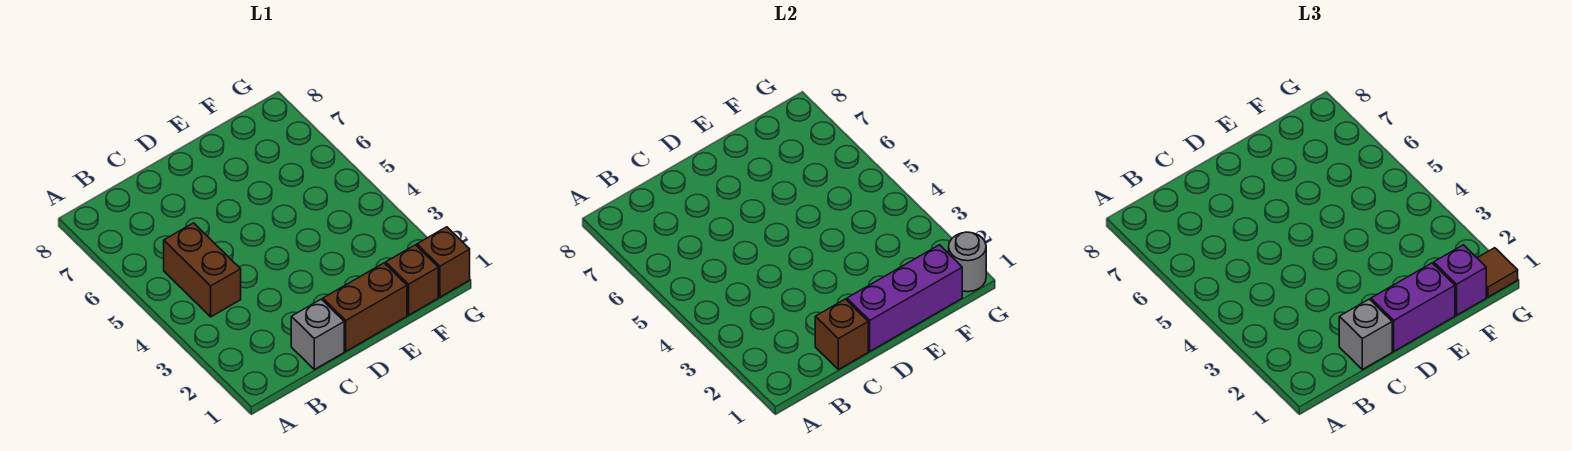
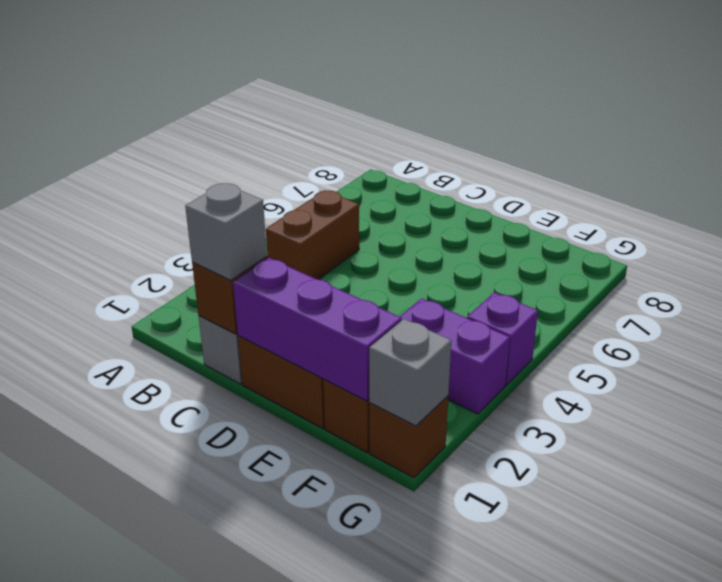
purple brick D1:E1 level 3 -> purple brick F3:G3 level 1
purple brick F1 level 3 -> purple brick G4 level 1
grey round brick G1 level 2 -> grey brick G1 level 2
brown tile G1 level 3 -> none

